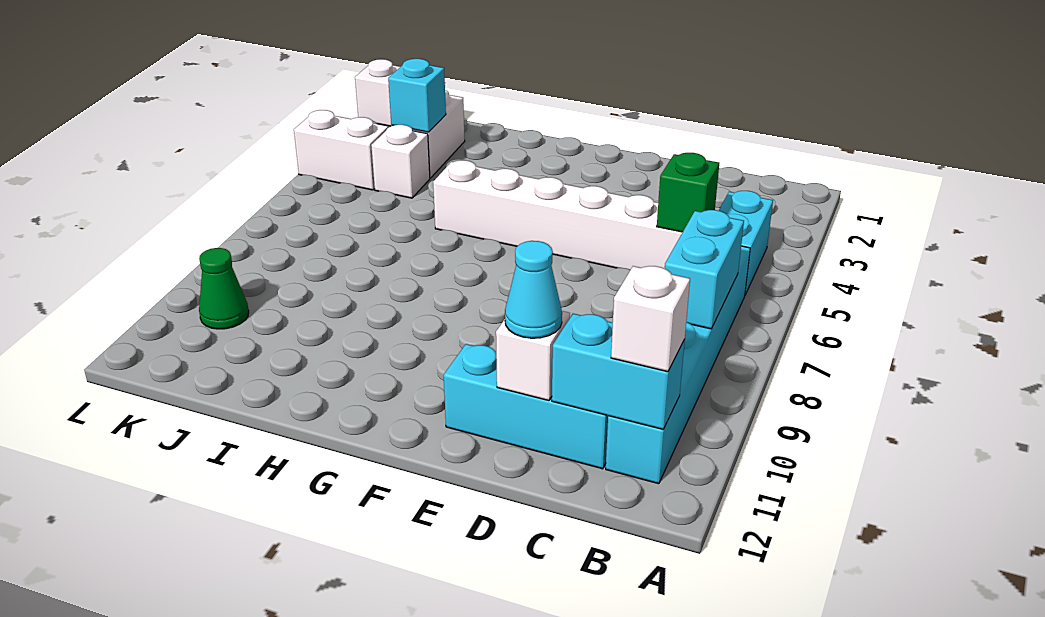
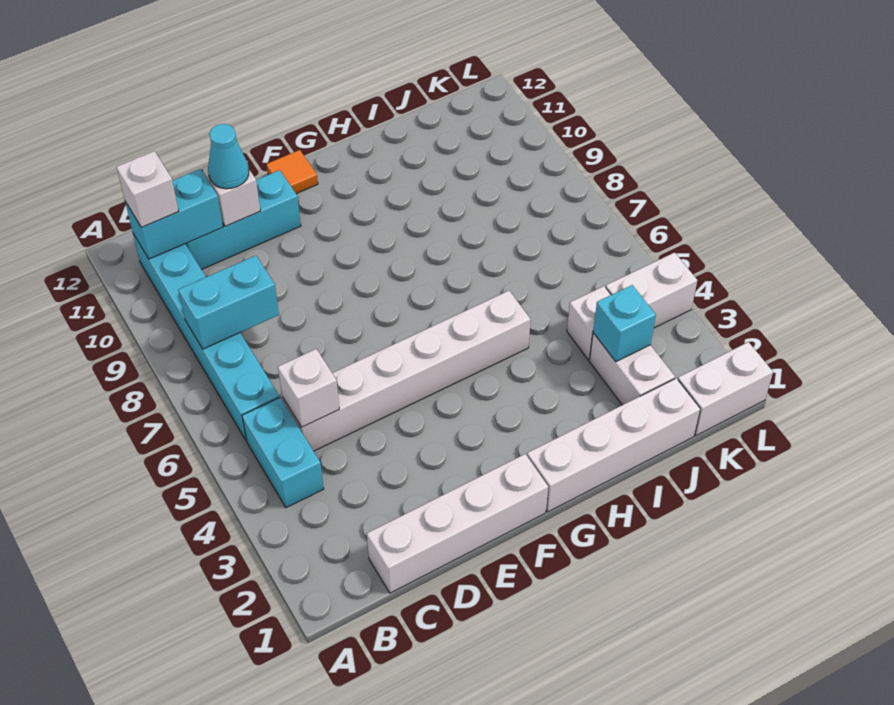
cyan brick B7:B8 level 2 -> cyan brick B8:C8 level 2
none -> white brick C1:F1 level 1
green brick C5 level 2 -> white brick C5 level 2
none -> orange tile F12 level 1
none -> white brick G1:J1 level 1
green cone K10 level 1 -> none

